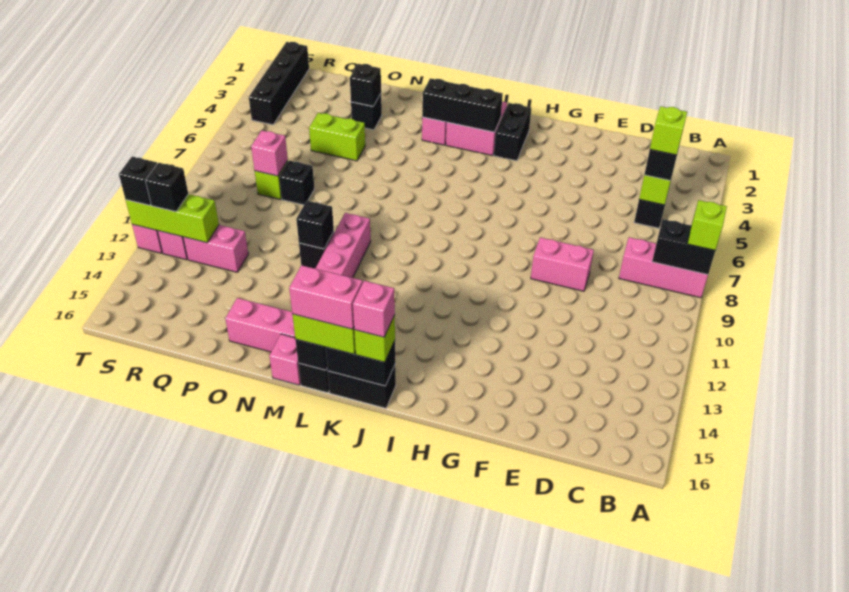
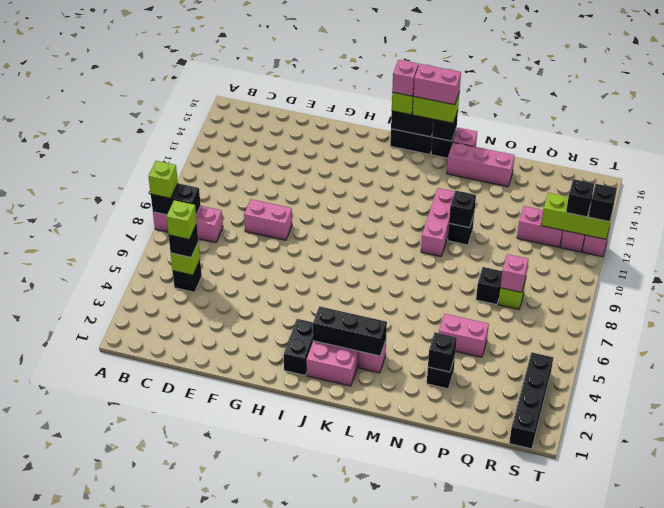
lime brick O5:P5 level 1 -> pink brick O5:P5 level 1

